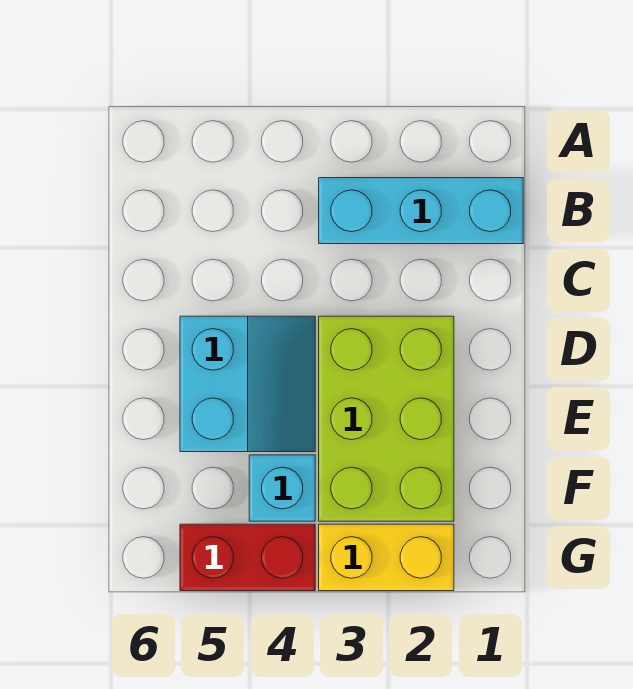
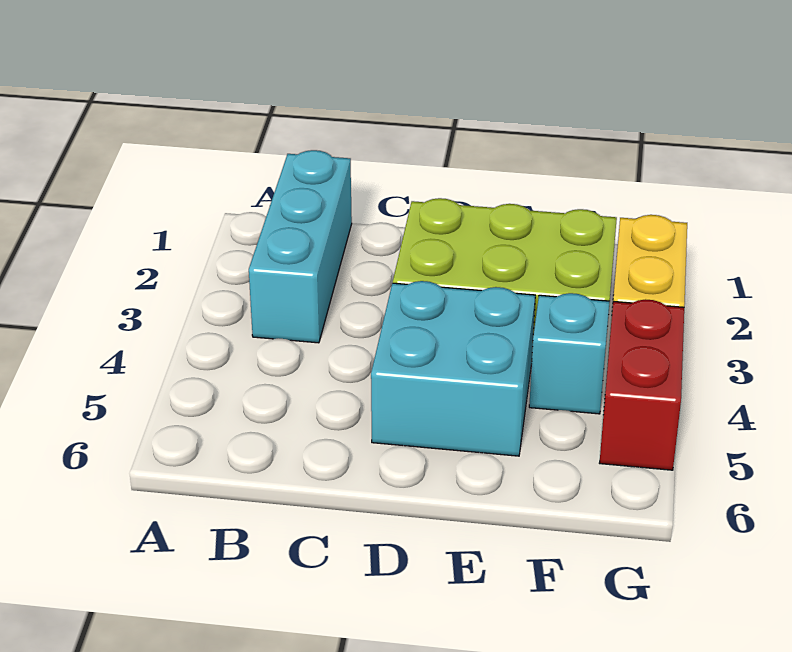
cyan slope D4:E5 level 1 top 5 -> cyan brick D4:E5 level 1

